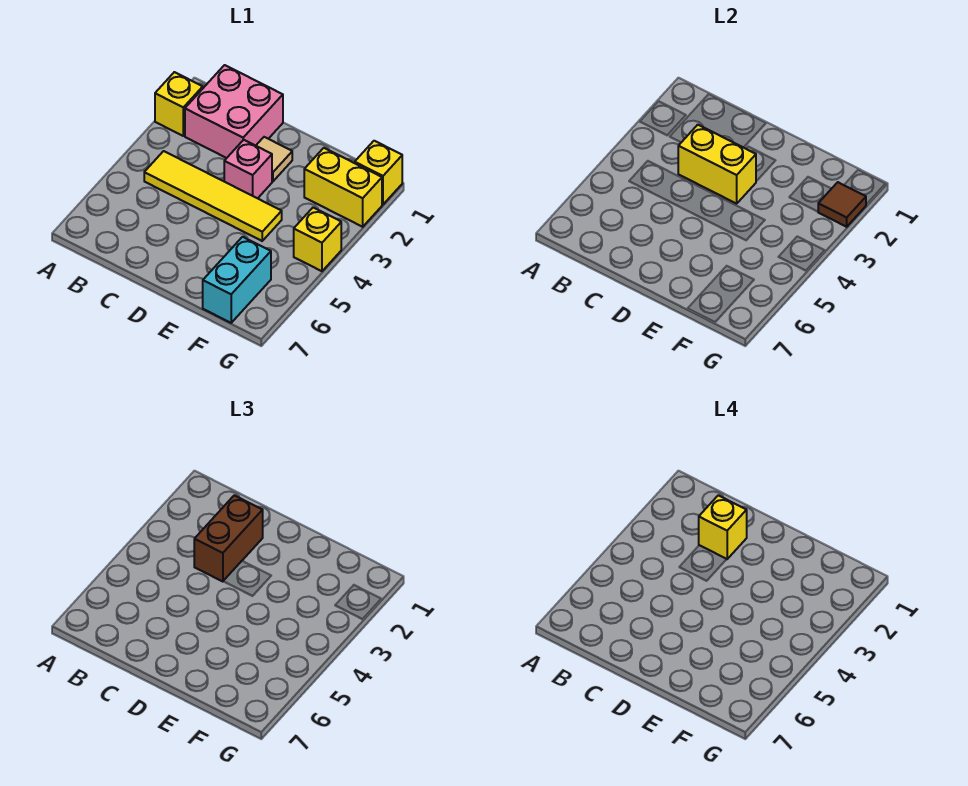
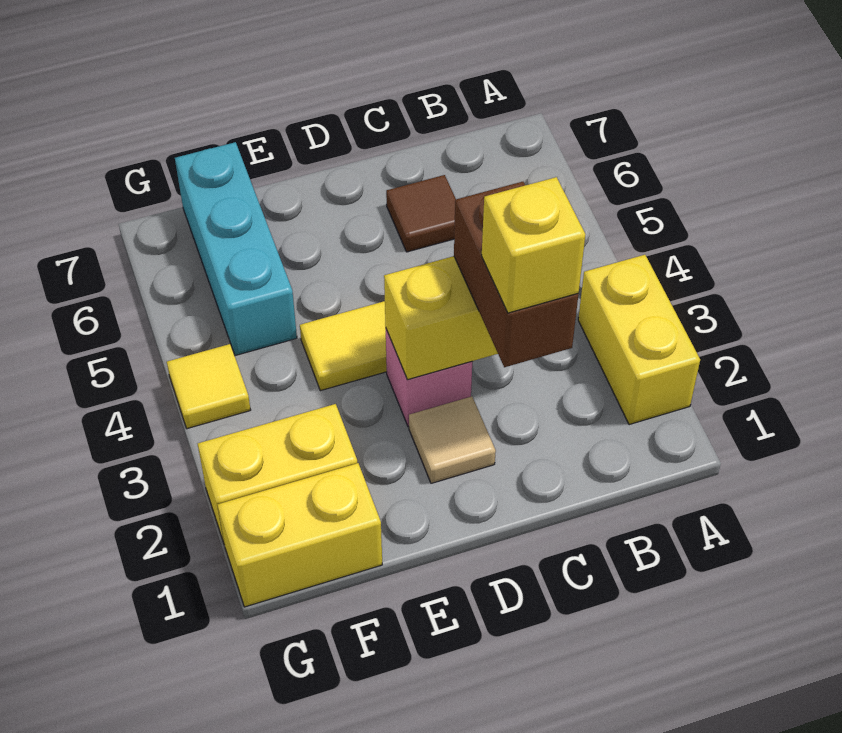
yellow brick A2 level 1 -> yellow brick A2:A3 level 1
pink brick B1:C2 level 1 -> none
cyan brick F6:F7 level 1 -> cyan brick F5:F7 level 1
yellow brick G1 level 1 -> yellow brick F1:G1 level 1
brown tile G2 level 2 -> brown tile C6 level 1
yellow brick G4 level 1 -> yellow tile G4 level 1

